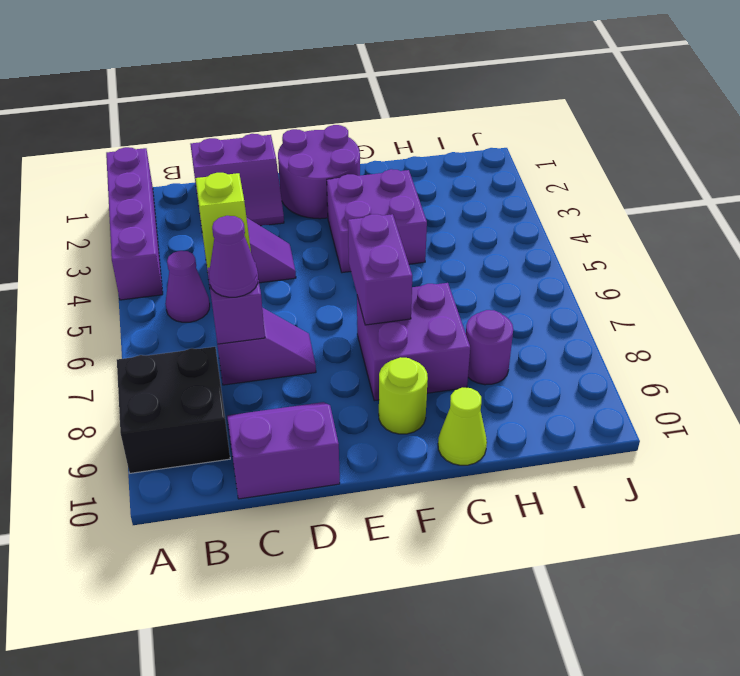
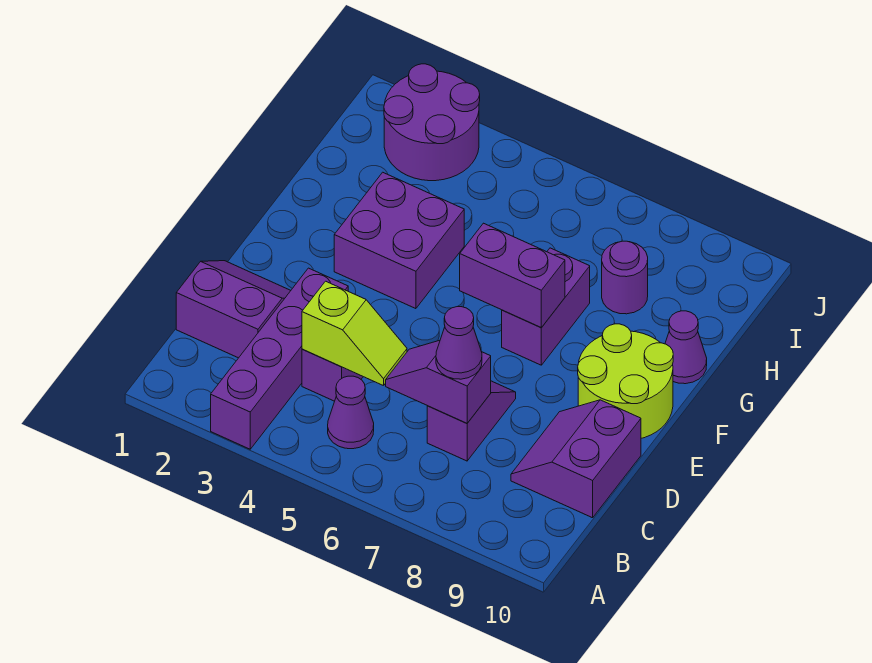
purple brick A1:A4 level 1 -> purple brick A3:D3 level 1
black brick A8:B9 level 1 -> none
purple slope C1:D2 level 1 top 1 -> purple slope C1:D2 level 1 top C
purple round brick E1:F2 level 1 -> purple round brick I2:J3 level 1
purple brick F7:G8 level 1 -> purple brick F7:G7 level 1
lime round brick F9 level 1 -> lime round brick E9:F10 level 1
lime cone G10 level 1 -> purple cone G10 level 1

